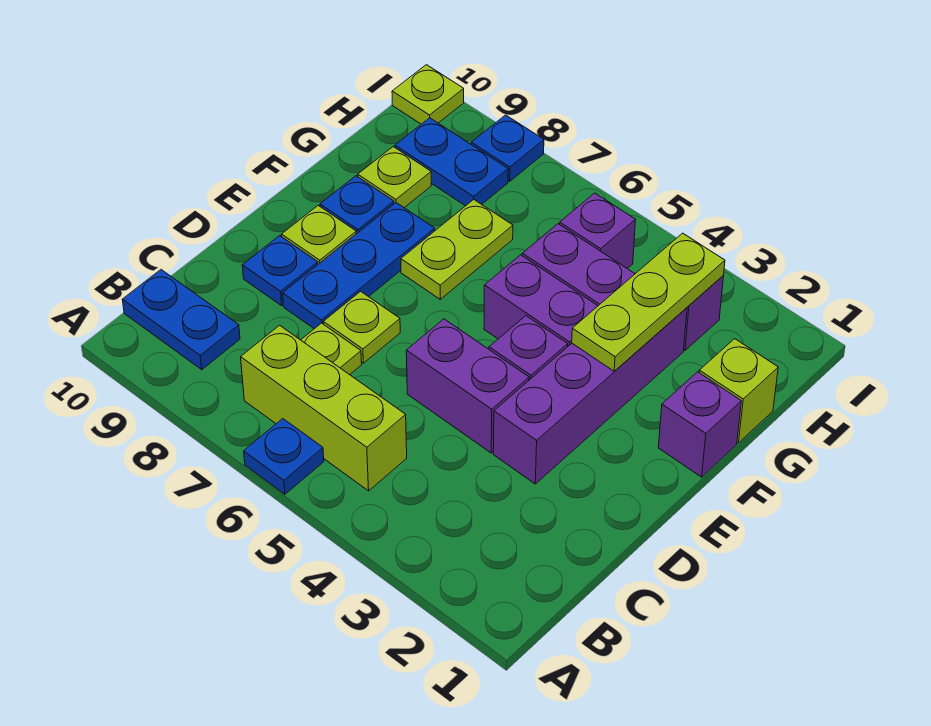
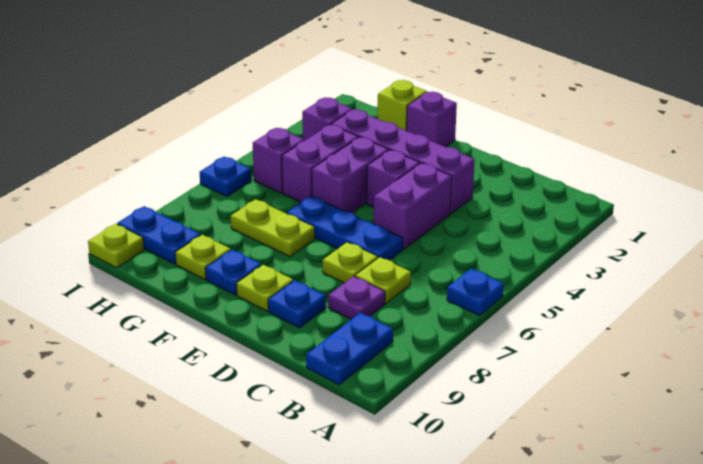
lime brick B5:B7 level 1 -> none
none -> purple plate C8 level 1
blue plate D8:F8 level 1 -> blue plate D6:F6 level 1
lime plate F3:H3 level 2 -> none
blue plate H8:H9 level 1 -> blue plate H9:I9 level 1
blue plate I8 level 1 -> blue plate I6 level 1

